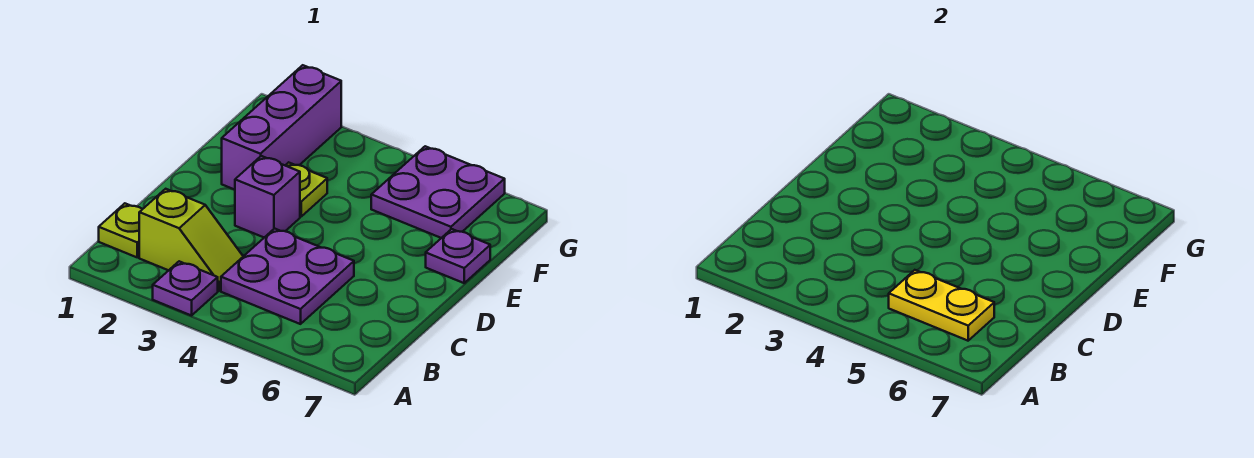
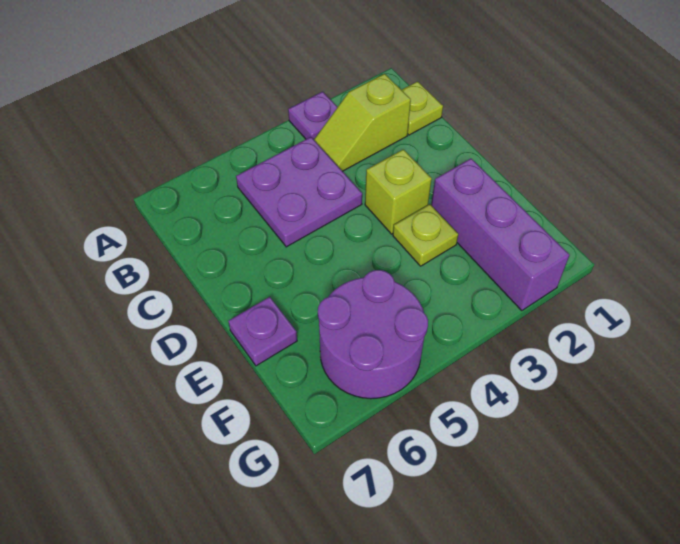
yellow plate B5:B6 level 2 -> none
purple brick D3 level 1 -> lime brick D3 level 1
purple plate F5:G6 level 1 -> purple round brick F5:G6 level 1

